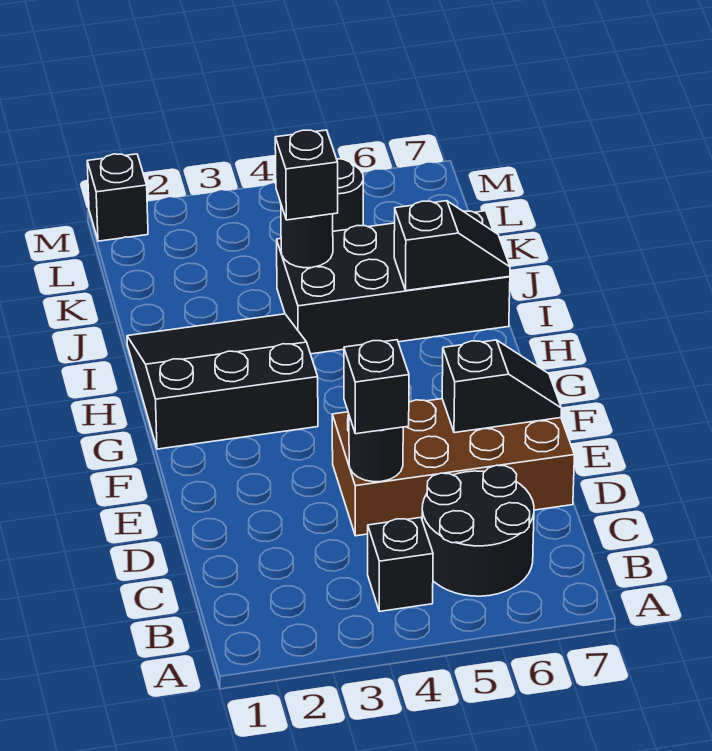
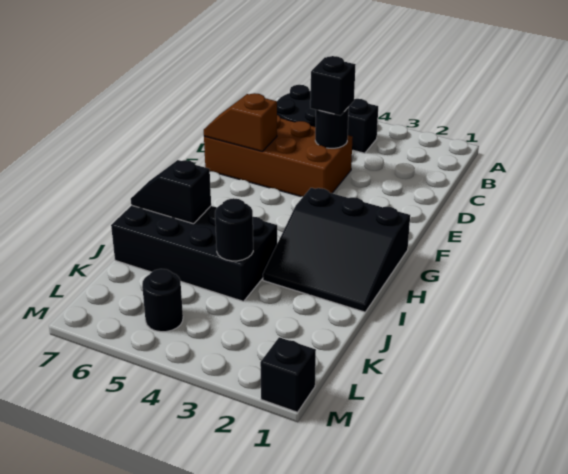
black slope E6:E7 level 2 top 6 -> brown slope E6:E7 level 2 top 6
black brick J4 level 3 -> none

